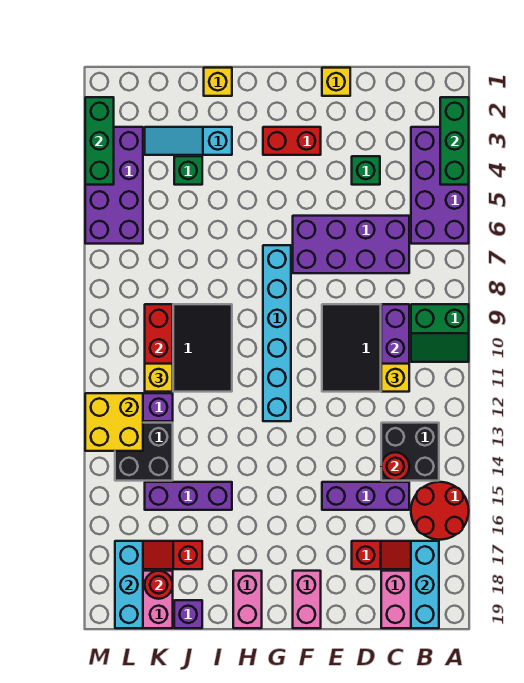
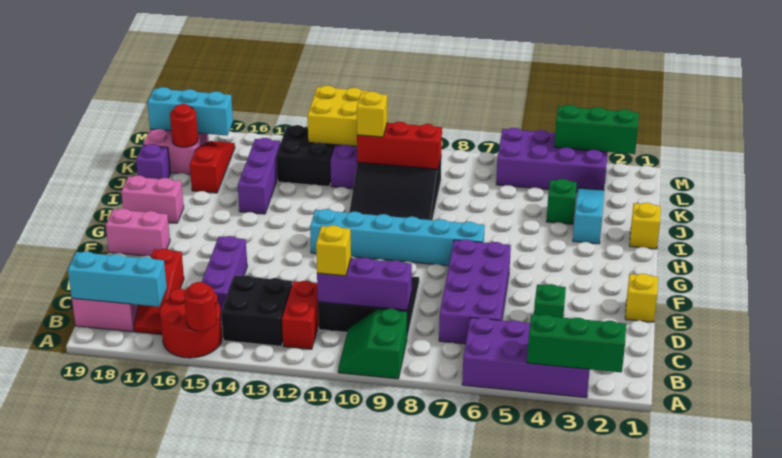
red round brick C14 level 2 -> red round brick A15 level 2
red brick F3:G3 level 1 -> red brick B12:C12 level 1

